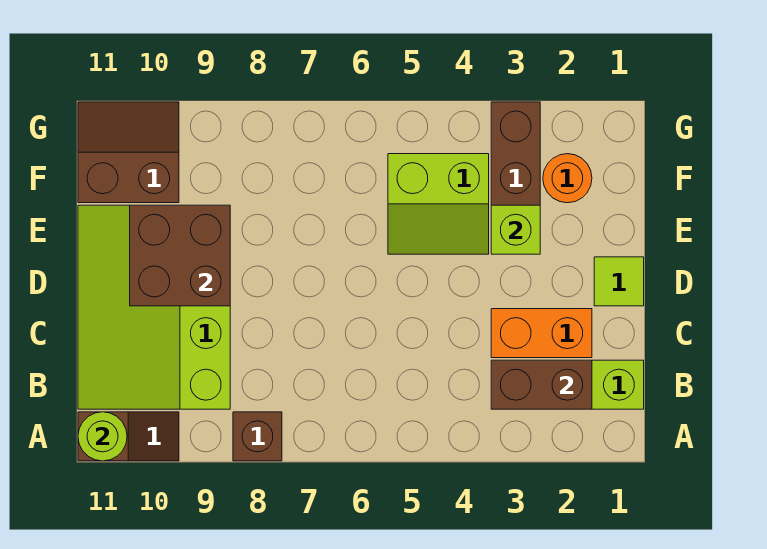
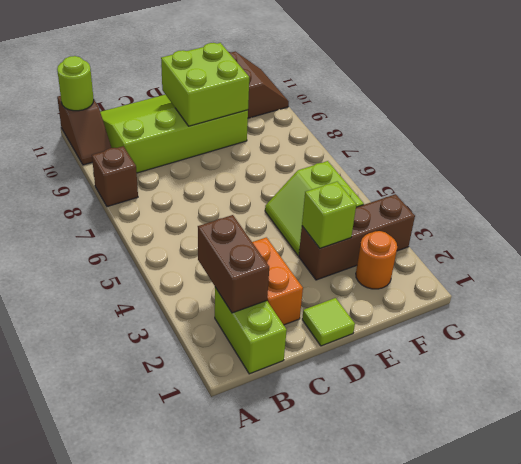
brown brick D9:E10 level 2 -> lime brick D9:E10 level 2

